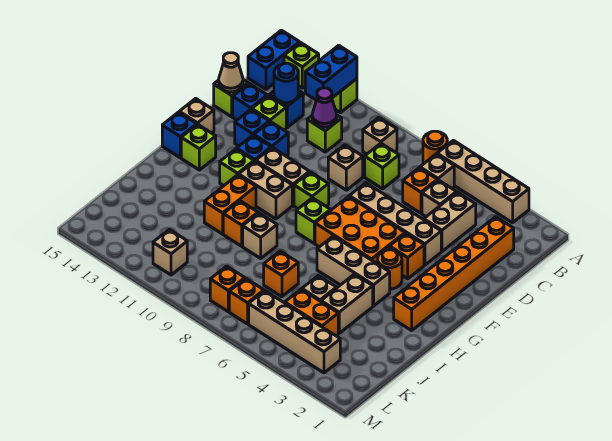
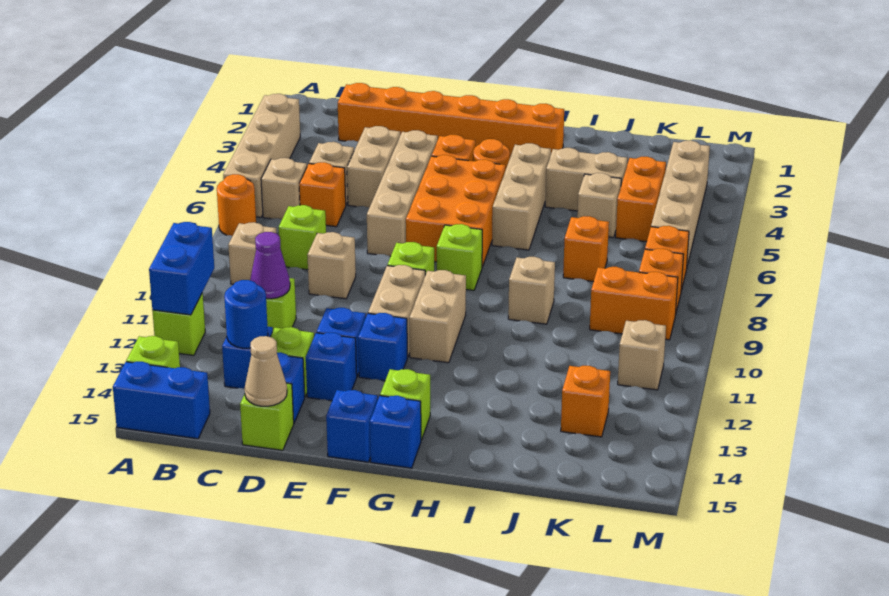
blue brick A12:B12 level 2 -> blue brick A11:A12 level 2
tan brick C4:D4 level 1 -> tan brick D4:D5 level 1
tan brick F15 level 1 -> blue brick F15 level 1
lime brick G12 level 1 -> none
orange brick H11:I11 level 1 -> orange brick K9:L9 level 1
orange brick I10 level 1 -> orange brick K13 level 1

